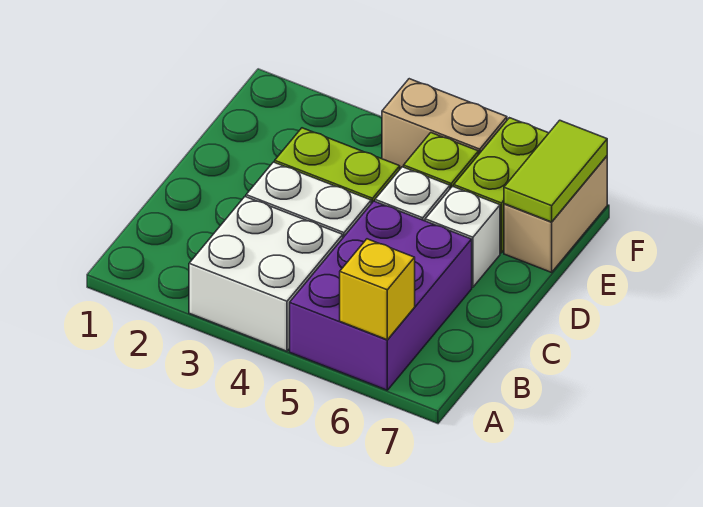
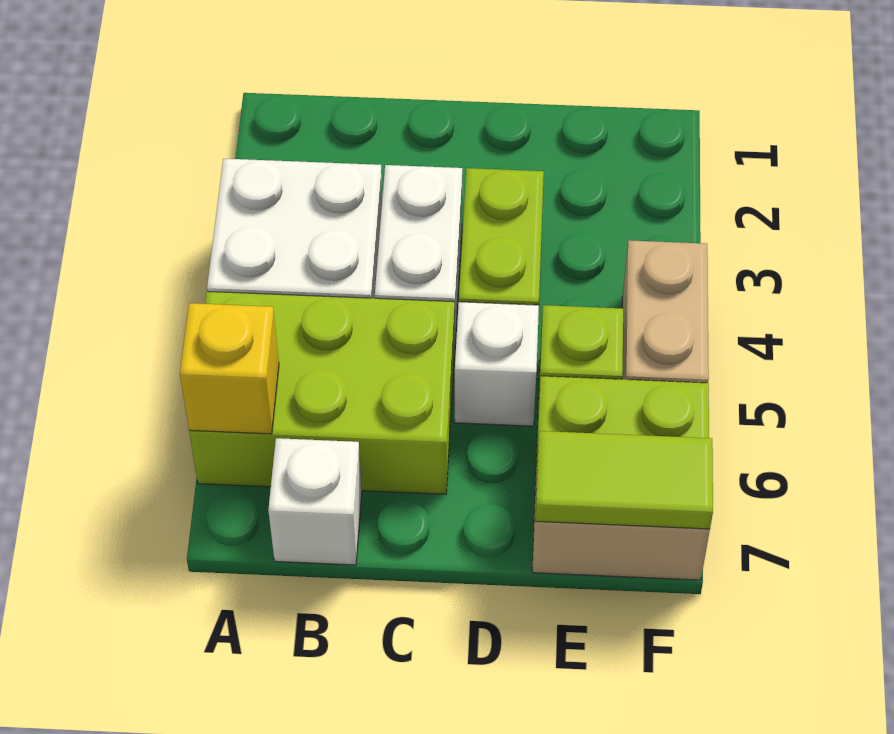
purple brick A5:C6 level 1 -> lime brick A5:C6 level 1
white brick D6 level 1 -> white brick B7 level 1

